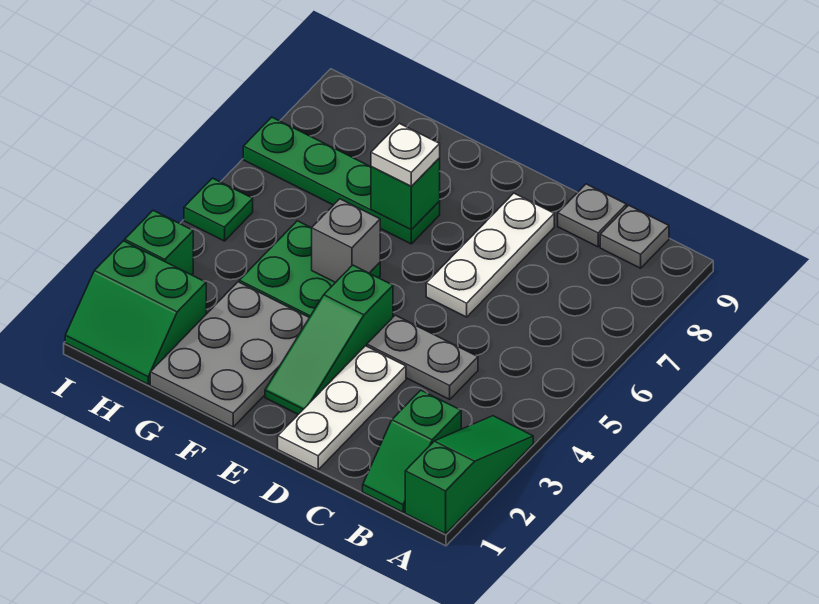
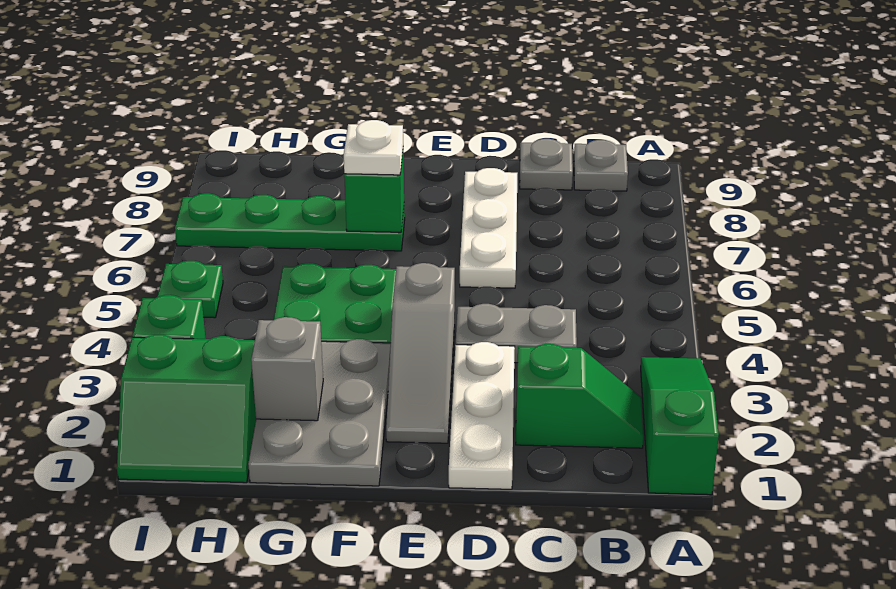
green slope B1:B2 level 1 top 2 -> green slope B2:C2 level 1 top C
green slope E2:E4 level 1 top 4 -> grey slope E2:E4 level 1 top 4
grey brick F5 level 2 -> grey brick G2 level 2

